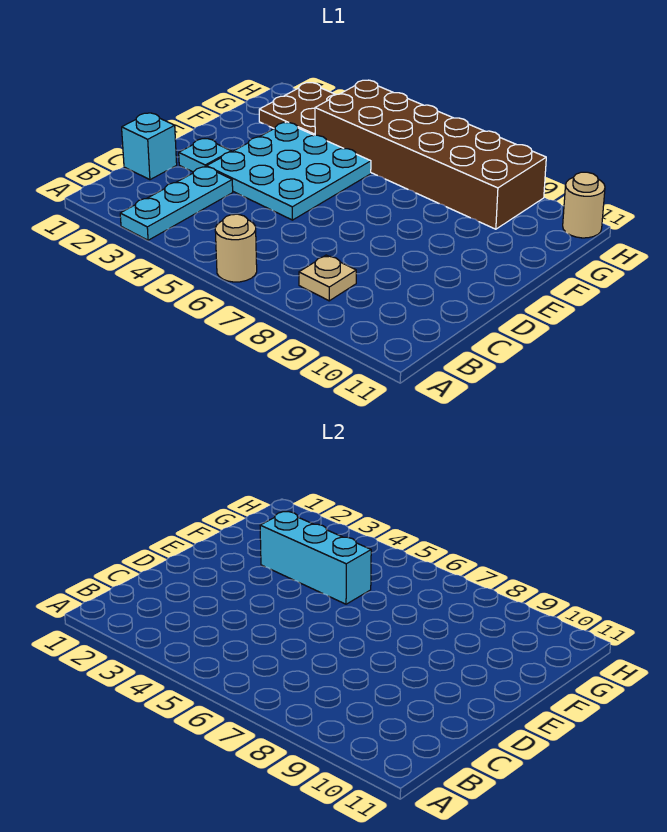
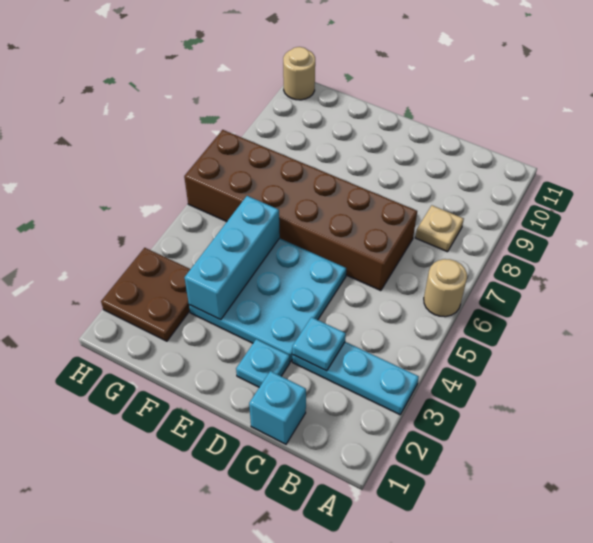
none -> cyan plate C3 level 2
brown brick G4:H9 level 1 -> brown brick C6:H7 level 1

